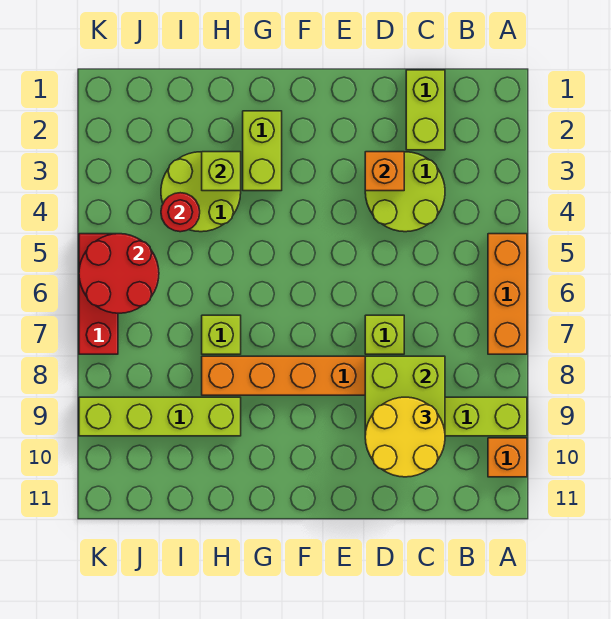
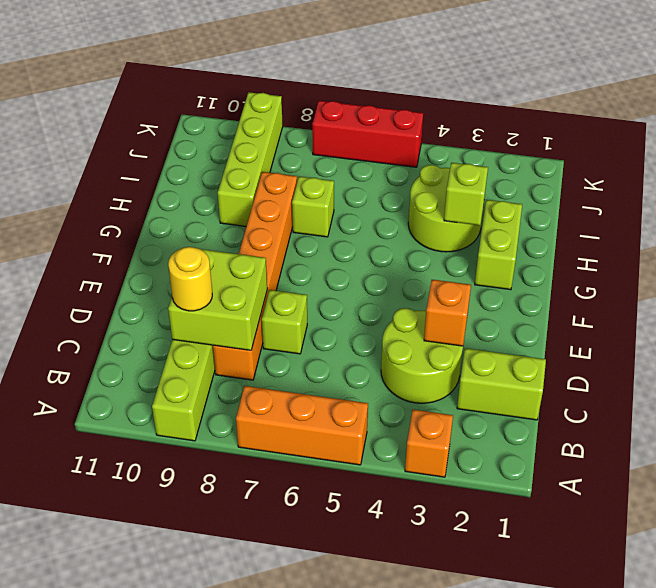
orange brick A10 level 1 -> orange brick A3 level 1
yellow round brick C9:D10 level 3 -> yellow round brick C9 level 3
lime brick G2:G3 level 1 -> lime brick G2:H2 level 1
red round brick I4 level 2 -> none
red round brick J5:K6 level 2 -> none

